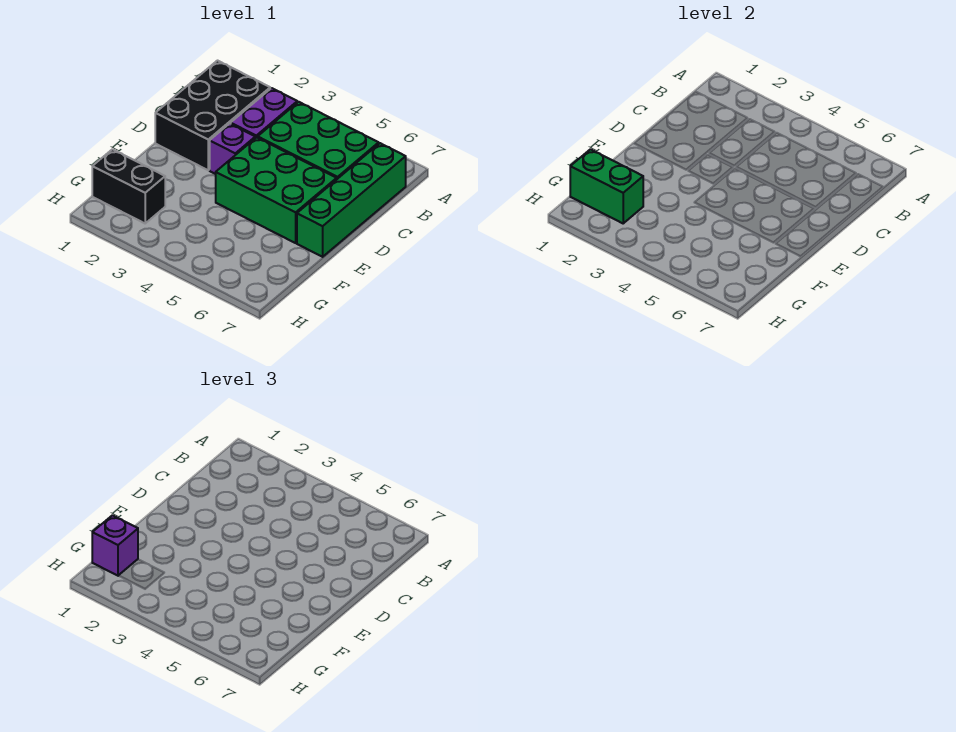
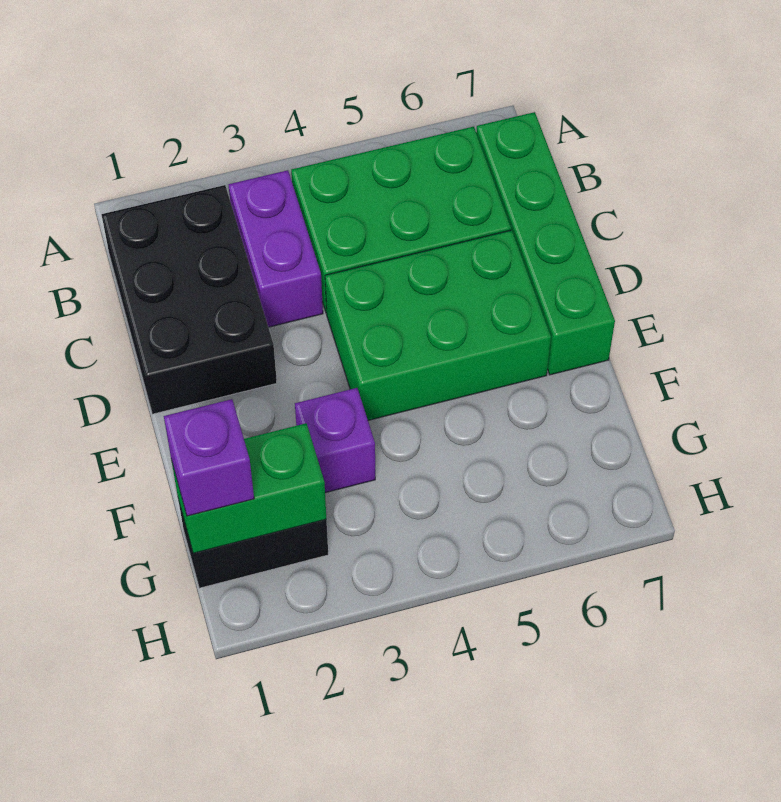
purple brick D3 level 1 -> purple brick F3 level 1

